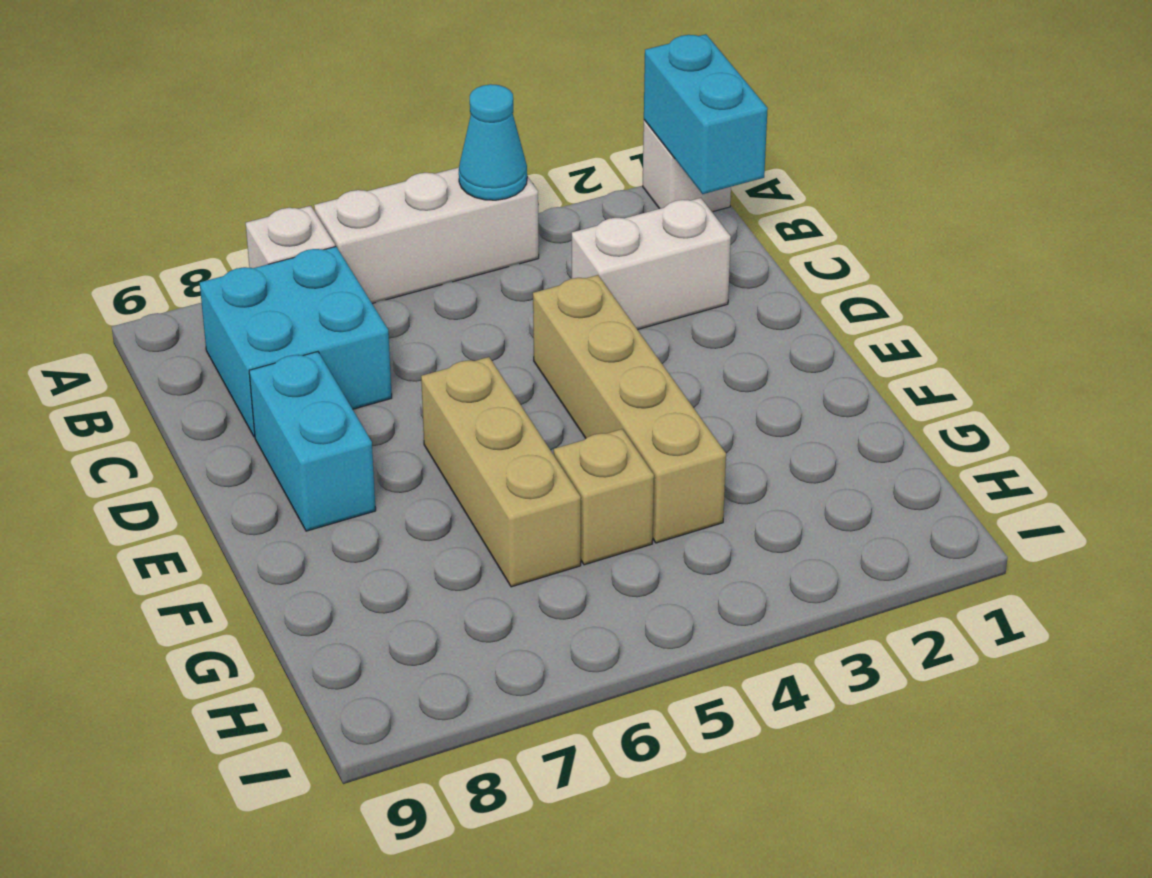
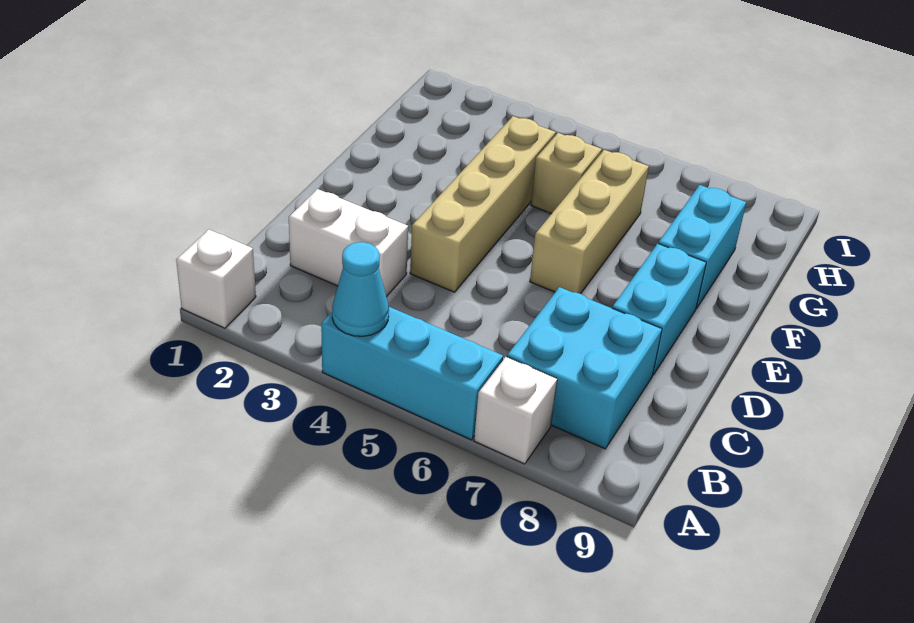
cyan brick A1:B1 level 2 -> cyan brick F8:G8 level 1
white brick A4:A6 level 1 -> cyan brick A4:A6 level 1

